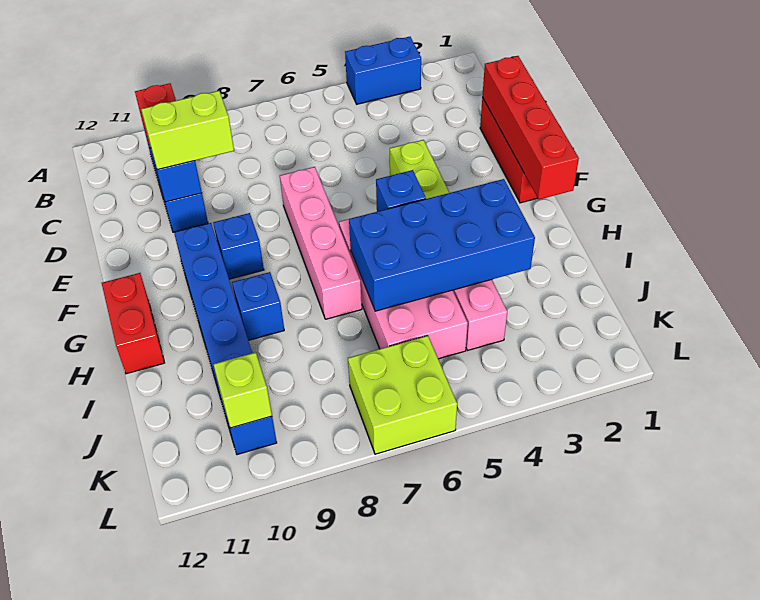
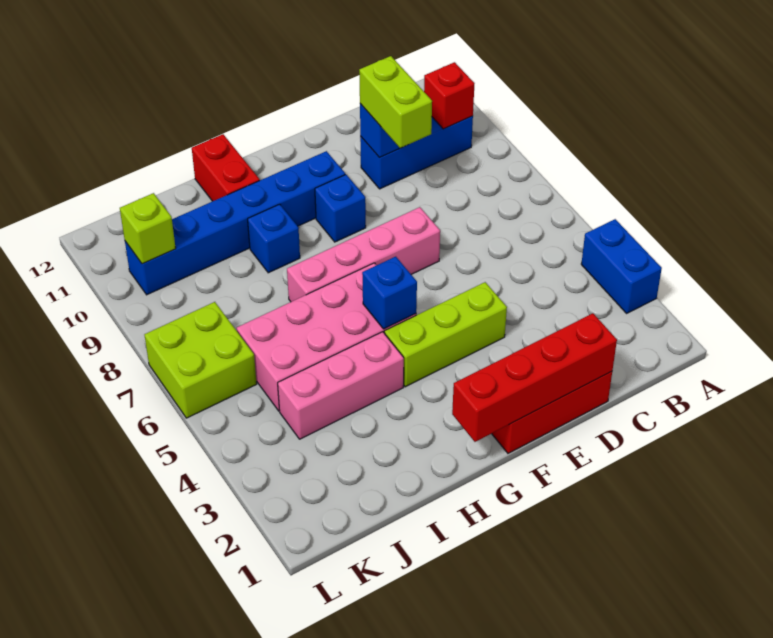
red brick G12:H12 level 1 -> red brick H11:H12 level 1
blue brick H3:I6 level 2 -> none

